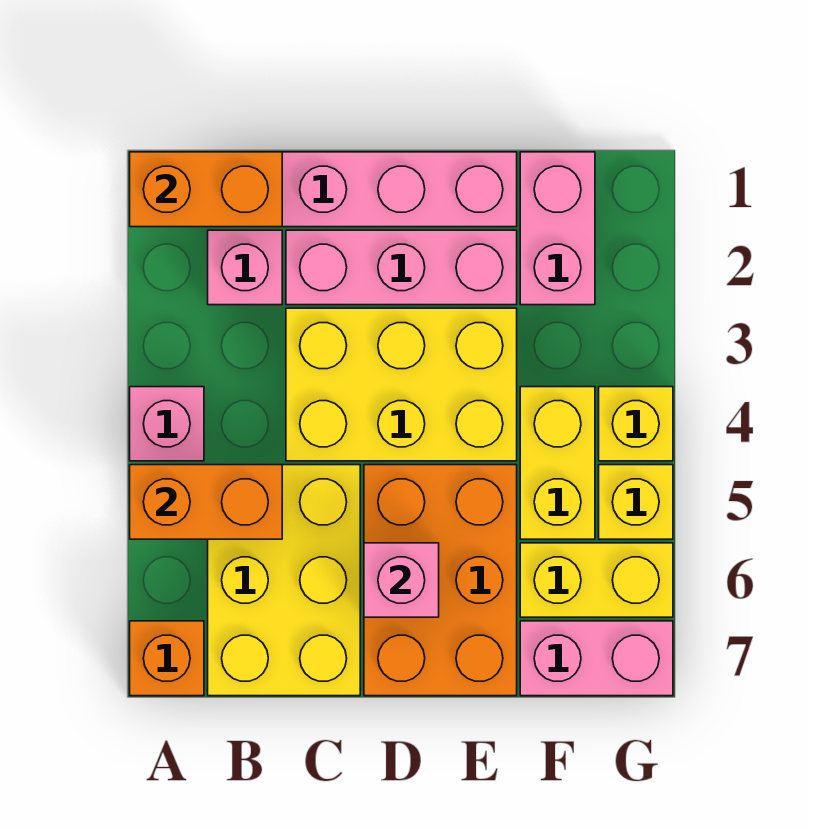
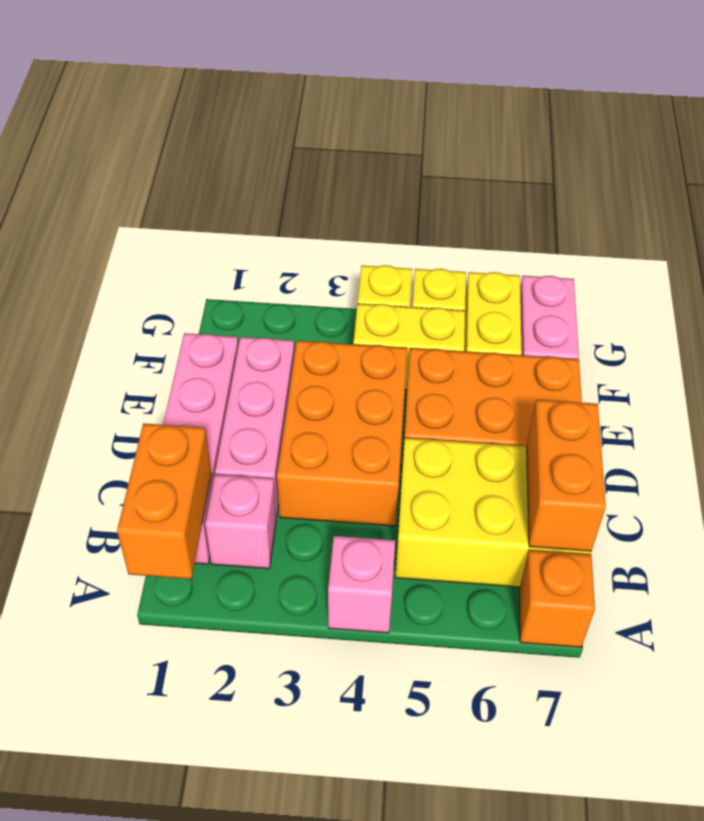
orange brick A5:B5 level 2 -> orange brick B7:C7 level 2
yellow brick C3:E4 level 1 -> orange brick C3:E4 level 1
pink brick D6 level 2 -> none
pink brick F1:F2 level 1 -> none

